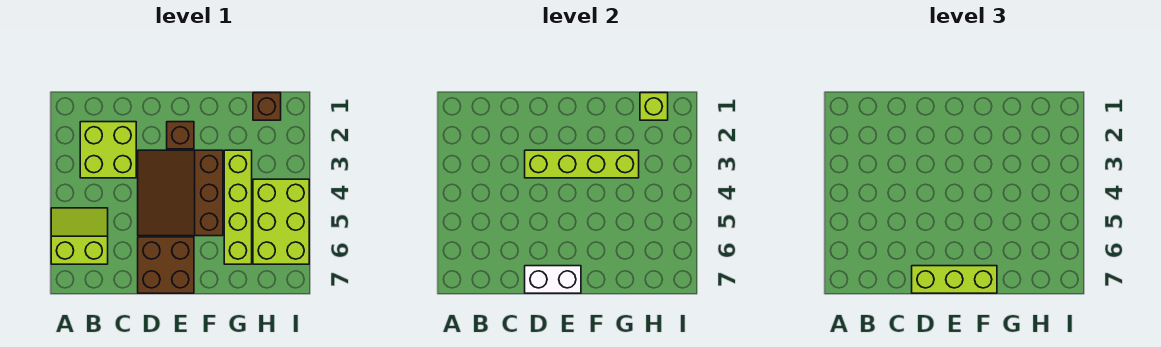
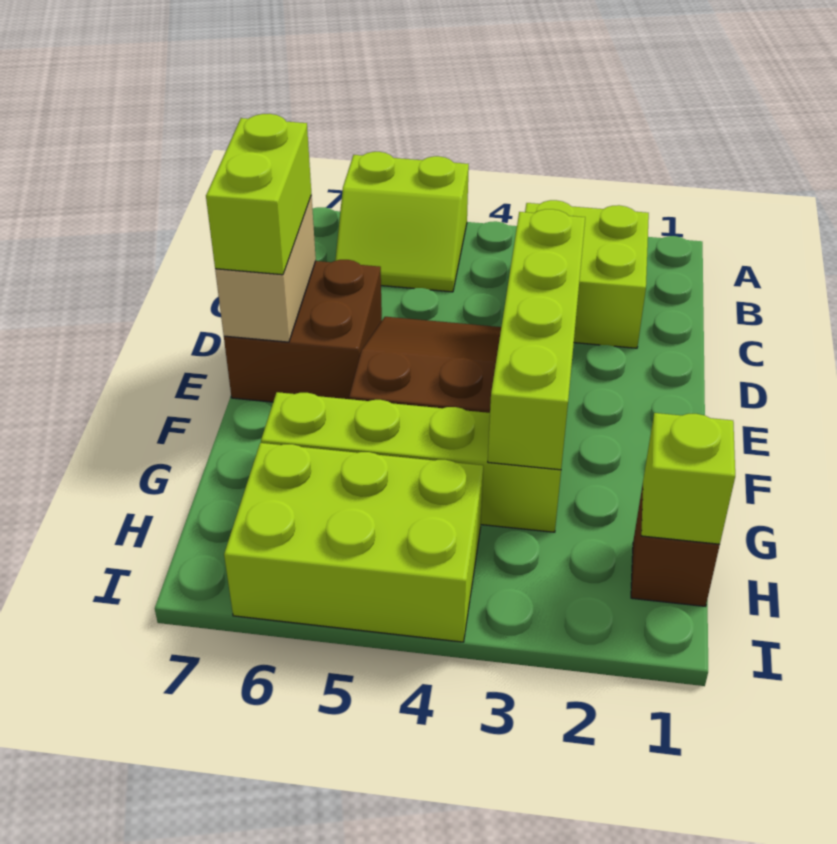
lime slope A5:B6 level 1 top 6 -> lime slope A5:B6 level 1 top A
white brick D7:E7 level 2 -> tan brick D7:E7 level 2
lime brick D7:F7 level 3 -> lime brick D7:E7 level 3
brown brick E2 level 1 -> none

